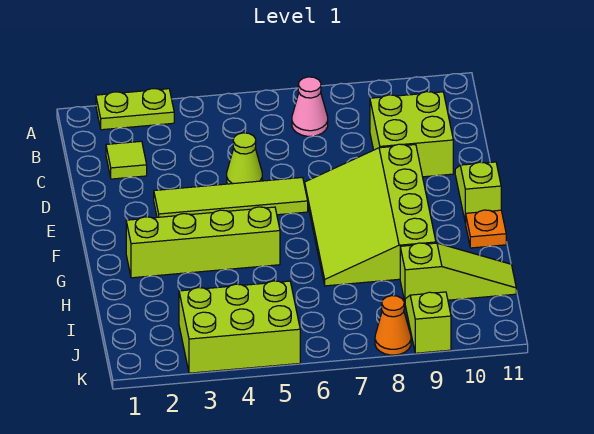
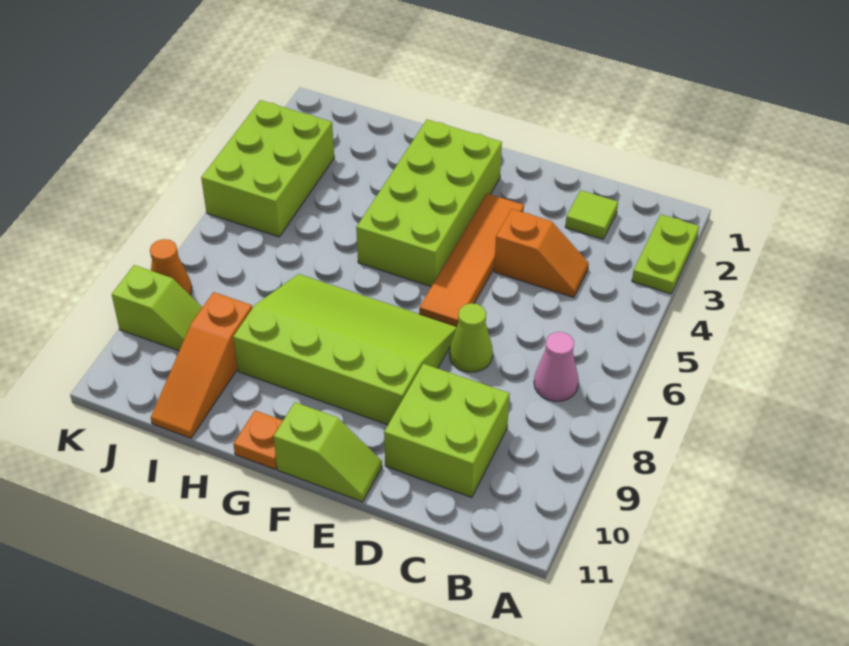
none -> orange slope C4:D4 level 1 top D
lime cone D5 level 1 -> lime cone D7 level 1
lime tile E3:E6 level 1 -> orange tile E3:E6 level 1
lime brick G2:G5 level 1 -> lime brick F2:G5 level 1
lime slope I9:I11 level 1 top 9 -> orange slope I9:I11 level 1 top 9

